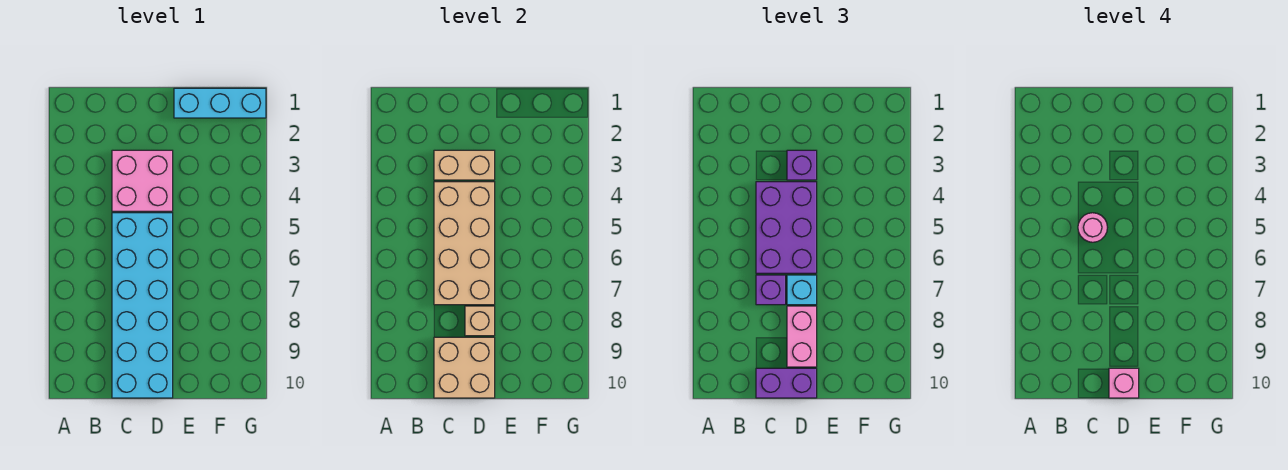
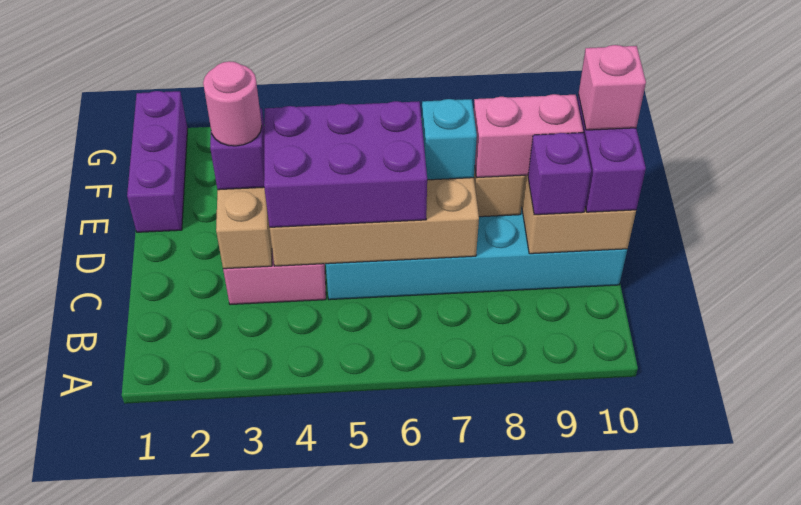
pink round brick C5 level 4 -> pink round brick D3 level 4
purple brick C7 level 3 -> purple brick C9 level 3
cyan brick E1:G1 level 1 -> purple brick E1:G1 level 1

